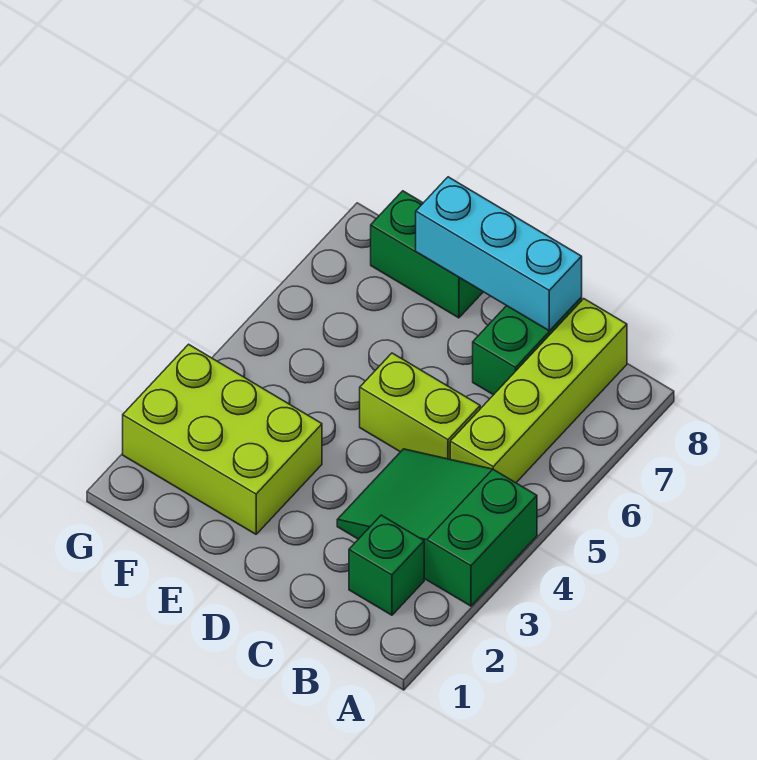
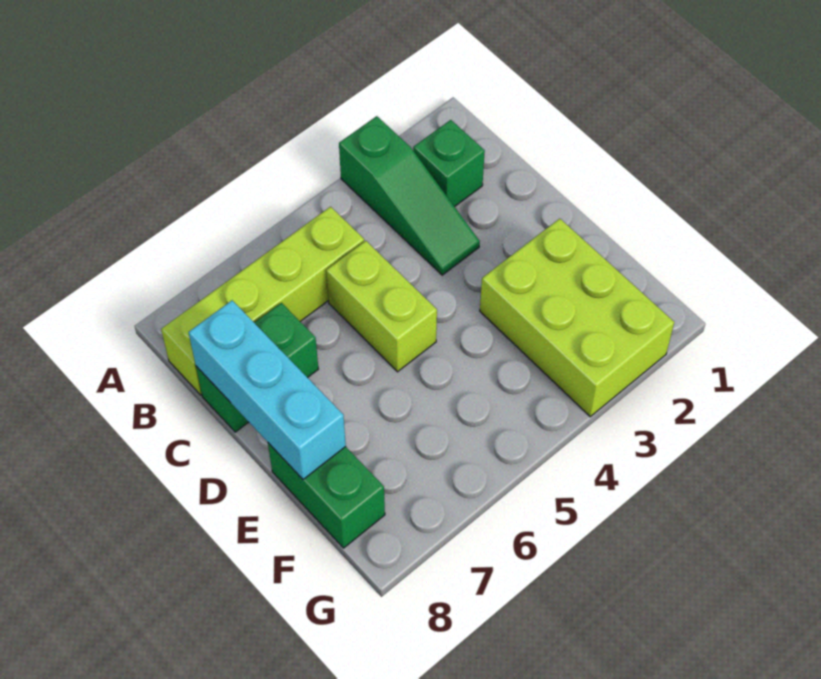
green slope A3:C4 level 1 top A -> green slope A3:C3 level 1 top A

